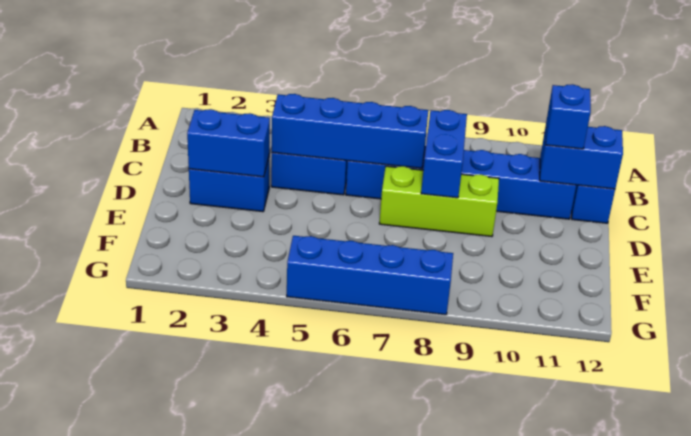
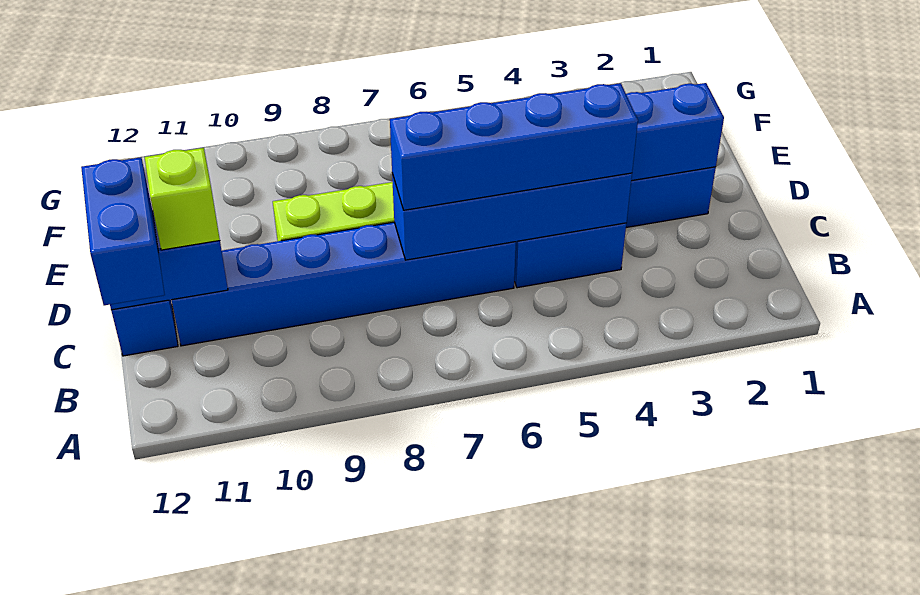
blue brick C8:D8 level 2 -> blue brick B12:C12 level 3
blue brick C11 level 3 -> lime brick C11 level 3
blue brick G5:G8 level 1 -> blue brick C4:C7 level 3

